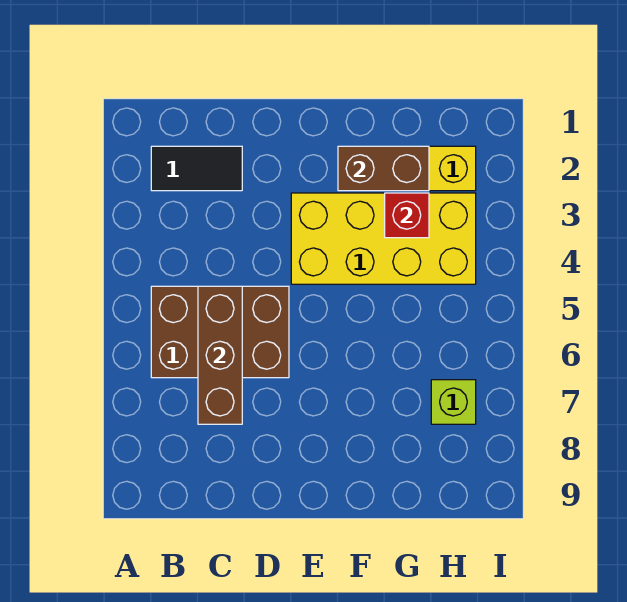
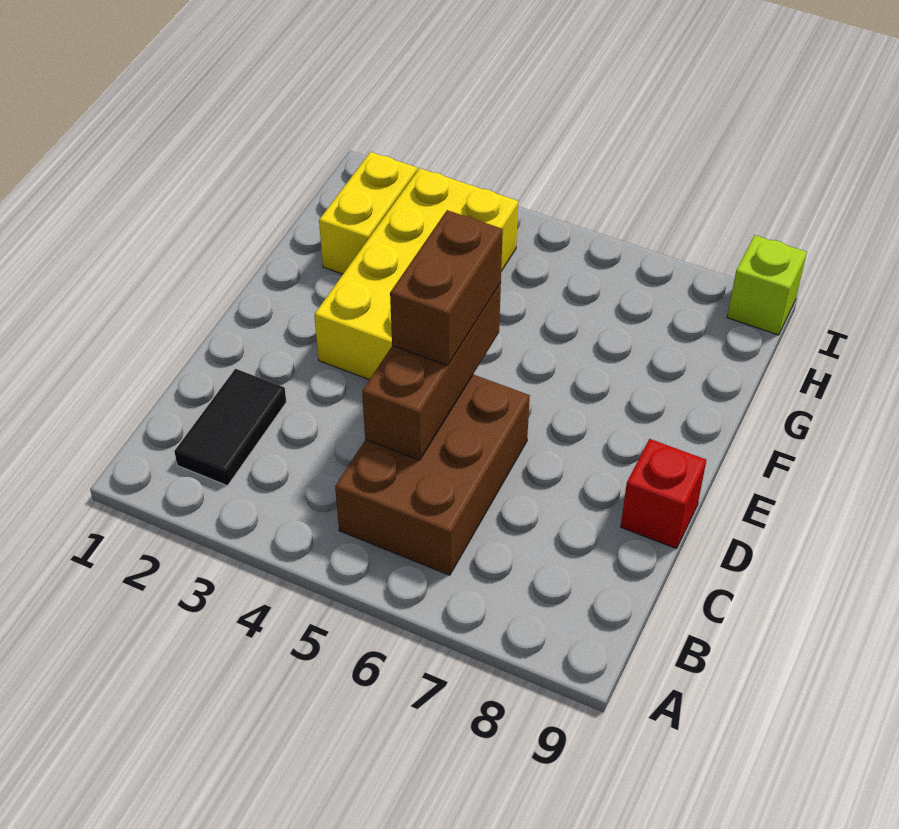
brown brick C5:C7 level 2 -> brown brick C5:E5 level 2
brown brick F2:G2 level 2 -> brown brick D5:E5 level 3
red brick G3 level 2 -> red brick D9 level 1
lime brick H7 level 1 -> lime brick I9 level 1

